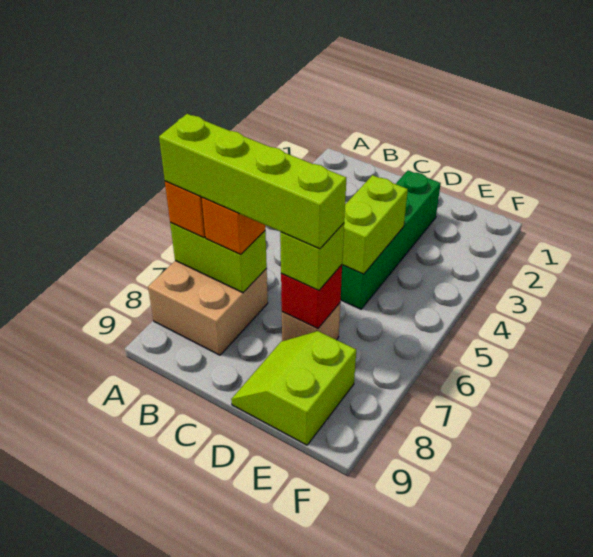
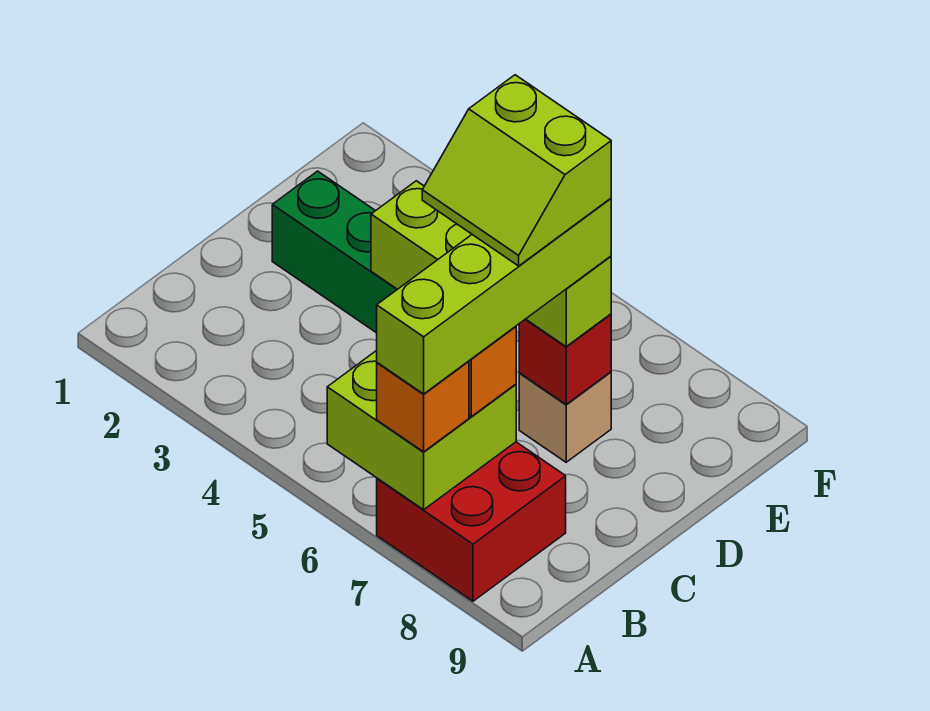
tan brick A7:B8 level 1 -> red brick A7:B8 level 1
lime brick A7:B7 level 2 -> lime brick A6:B7 level 2
lime slope D8:E9 level 1 top E -> lime slope C6:D7 level 5 top D

